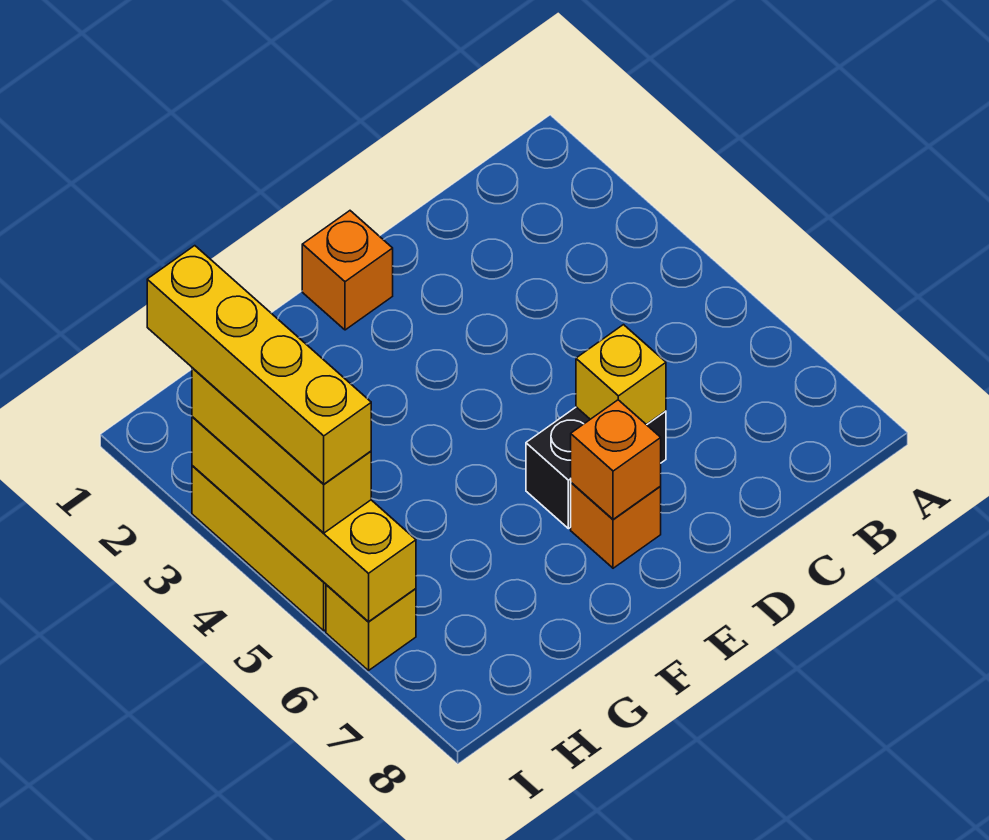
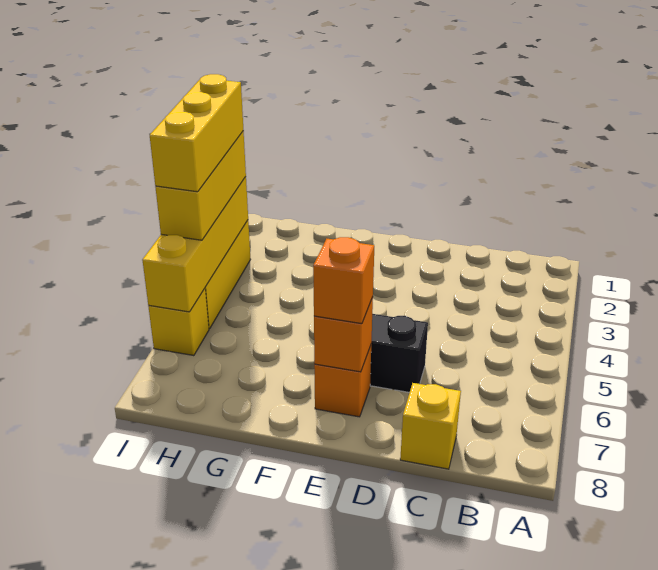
yellow brick D6 level 2 -> yellow brick C8 level 1
orange brick E1 level 1 -> orange brick E7 level 3
yellow brick I2:I5 level 4 -> yellow brick I3:I5 level 4

